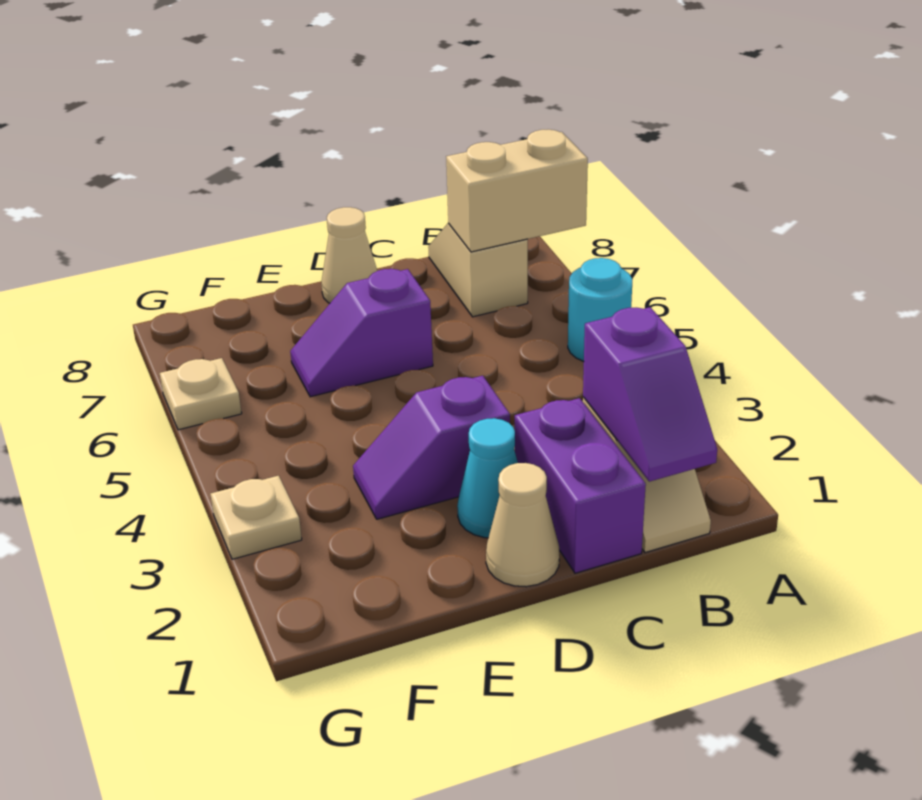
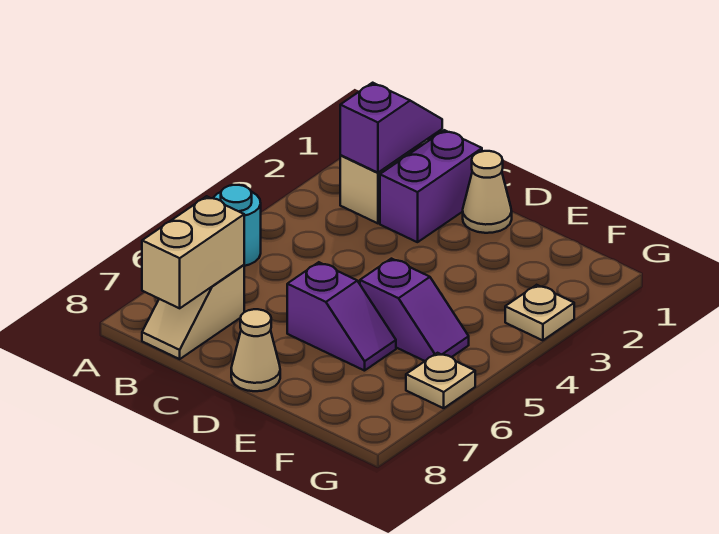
tan brick A7:B7 level 2 -> tan brick B7:B8 level 2
cyan cone D2 level 1 -> none
purple slope D3:E3 level 1 top D -> purple slope E5:F5 level 1 top E

